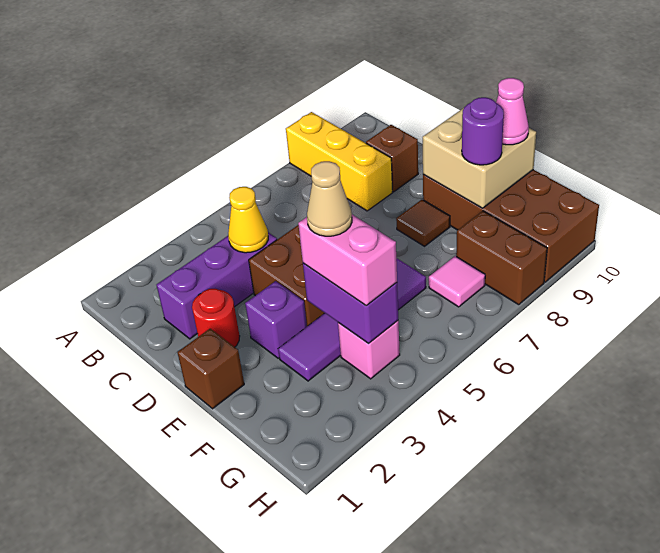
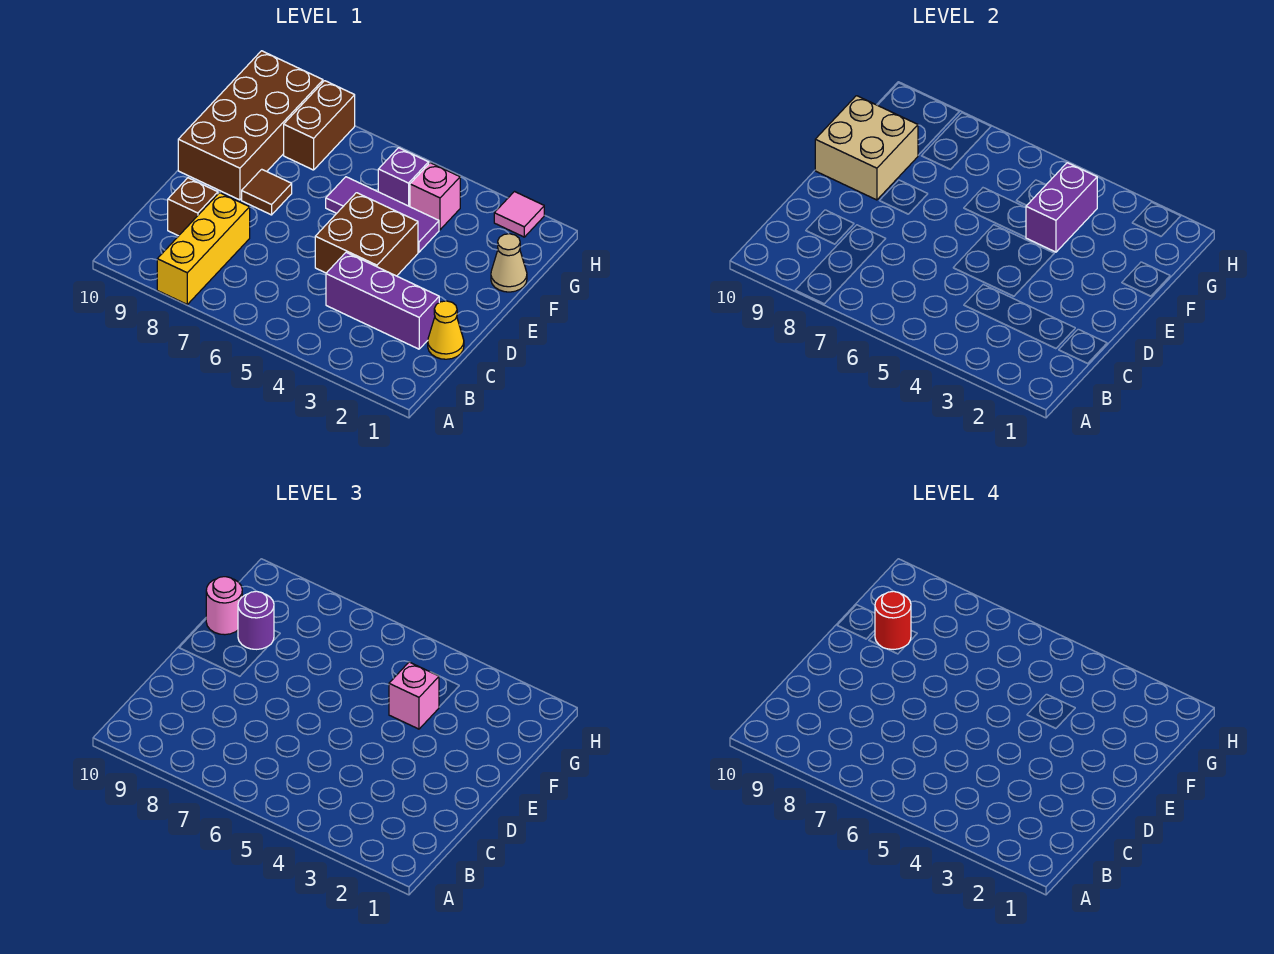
yellow cone C4 level 2 -> yellow cone C1 level 1
red round brick D2 level 1 -> red round brick F9 level 4
brown brick E1 level 1 -> none
purple brick E3 level 1 -> purple brick G5 level 1
purple tile F3:F6 level 1 -> purple tile F4:F6 level 1
pink brick F4:G4 level 3 -> pink brick F4 level 3
tan cone F4 level 4 -> tan cone F1 level 1
pink cone F10 level 3 -> pink round brick F10 level 3
pink tile G7 level 1 -> pink tile H2 level 1

